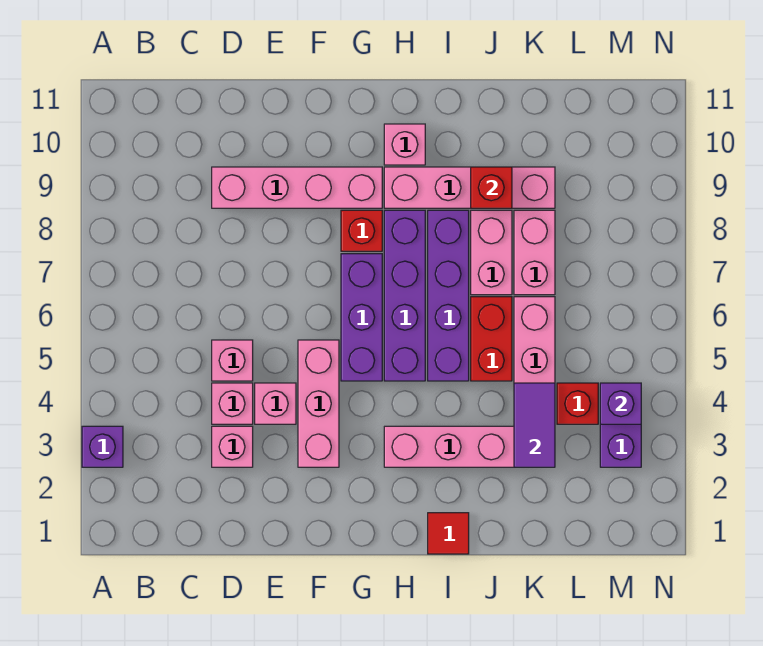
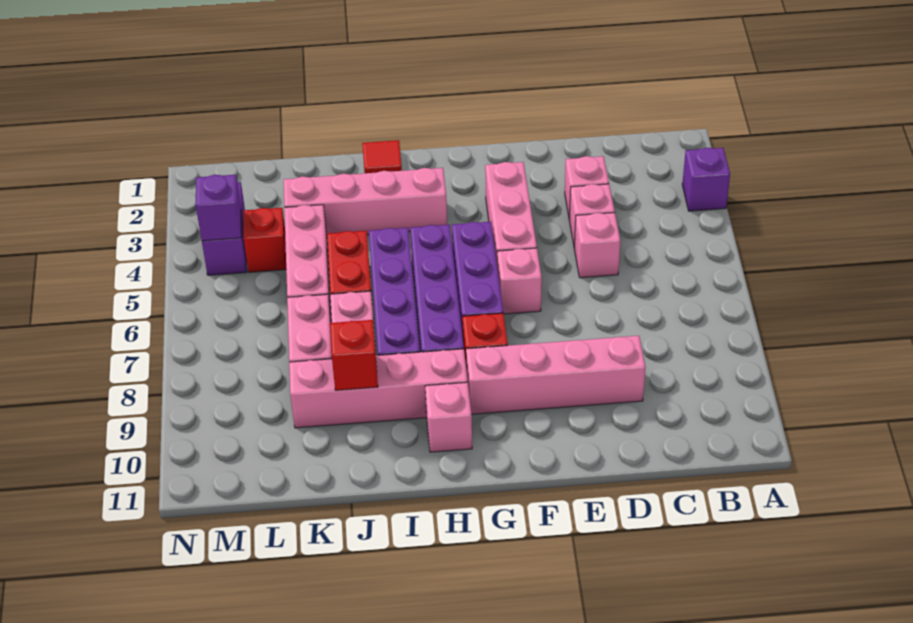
pink brick E4 level 1 -> pink brick F6 level 1
purple tile K3:K4 level 2 -> none

